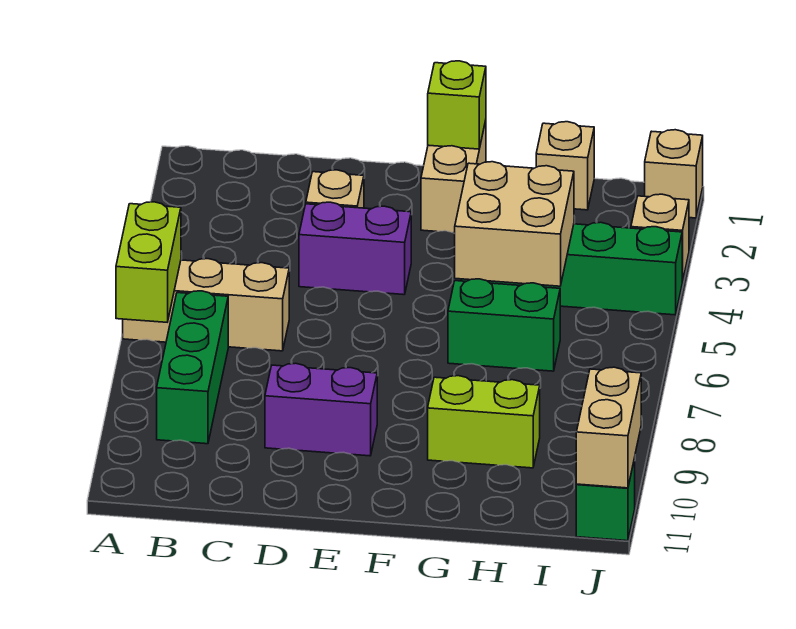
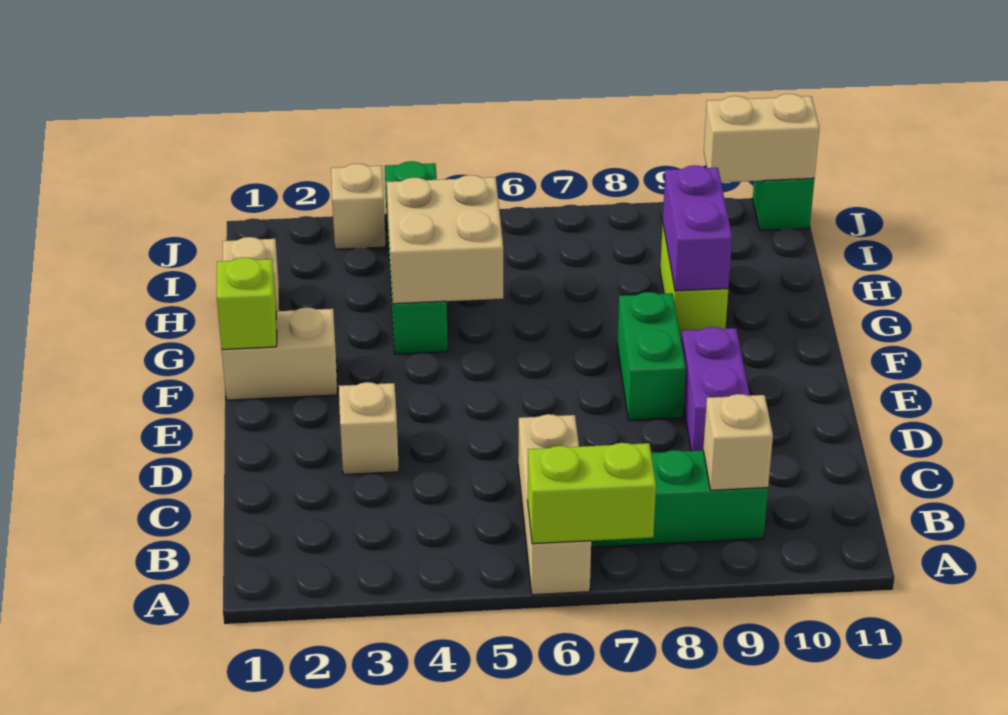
purple brick D4:E4 level 1 -> purple brick G9:H9 level 2
green brick G6:H6 level 1 -> green brick E8:F8 level 1
tan brick J1 level 1 -> tan brick B9 level 2

